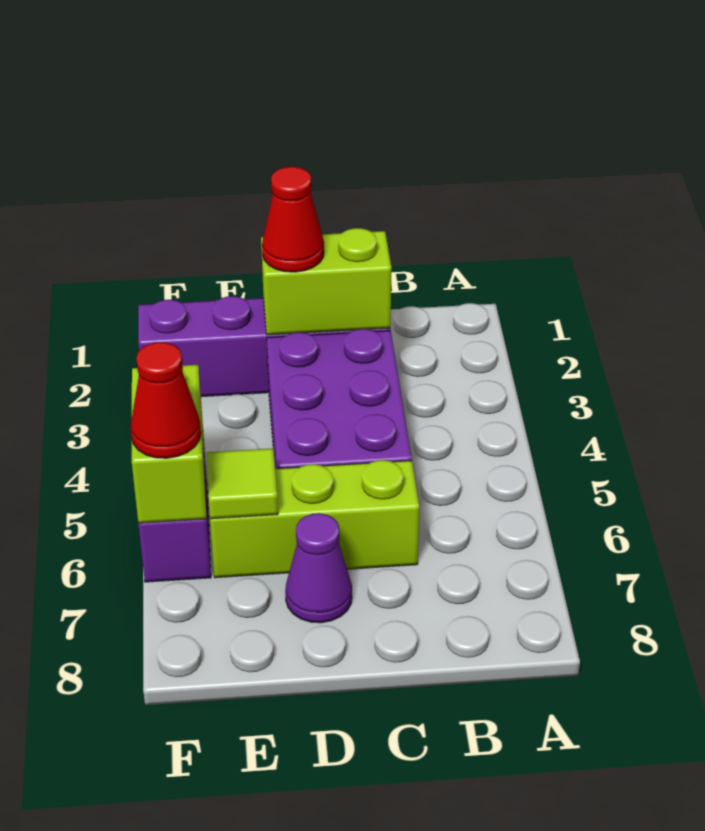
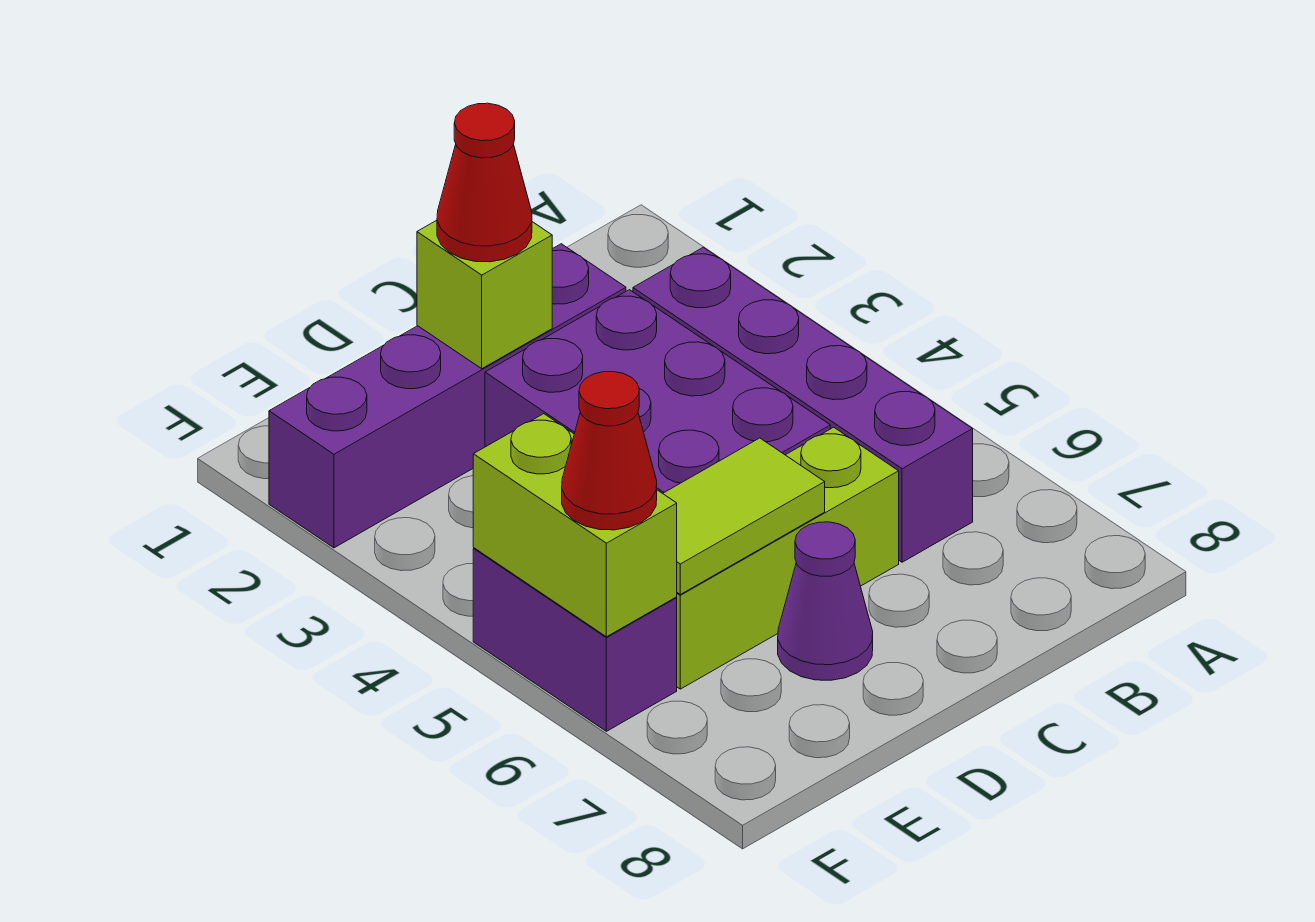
none -> purple brick B3:B6 level 1
lime brick C2:D2 level 2 -> lime brick D2 level 2
lime tile E6 level 2 -> lime tile D6:E6 level 2

